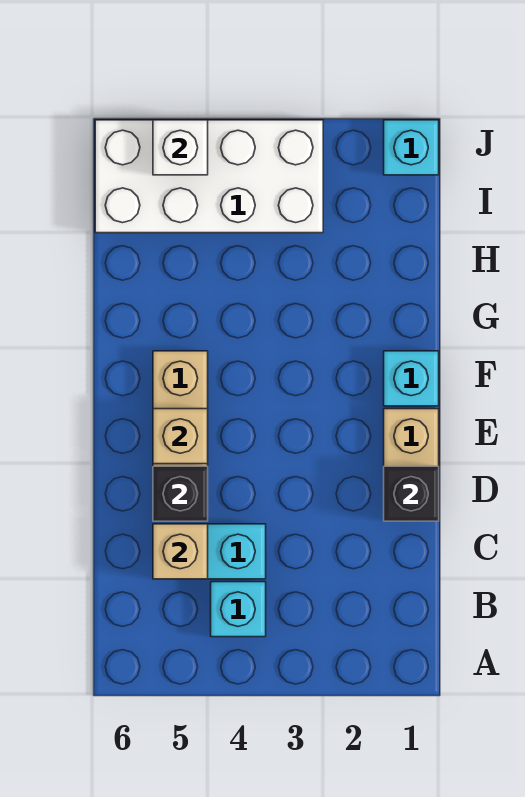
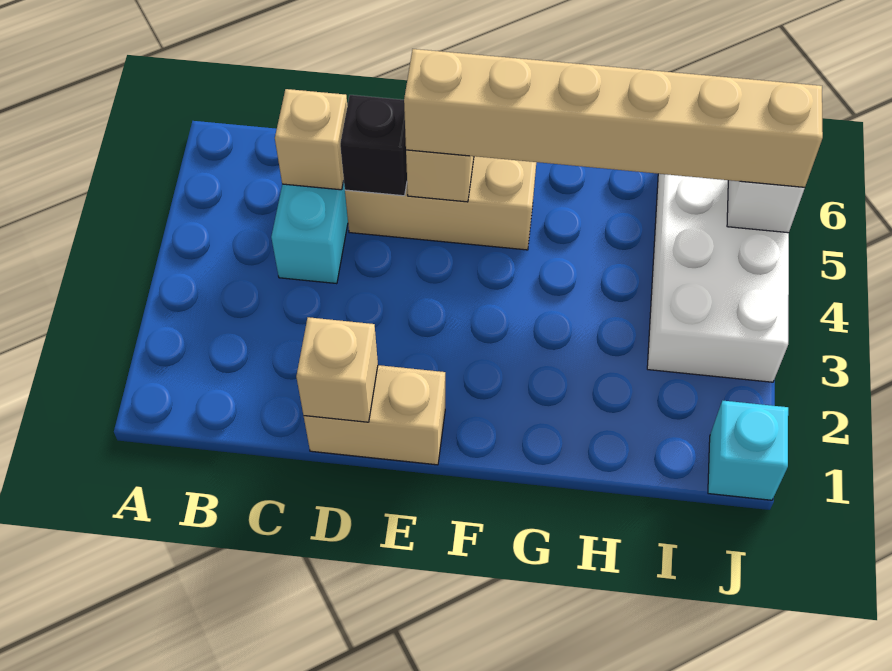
cyan brick B4 level 1 -> none
black brick D1 level 2 -> tan brick D1 level 2
none -> tan brick E5:J5 level 3
cyan brick F1 level 1 -> none

